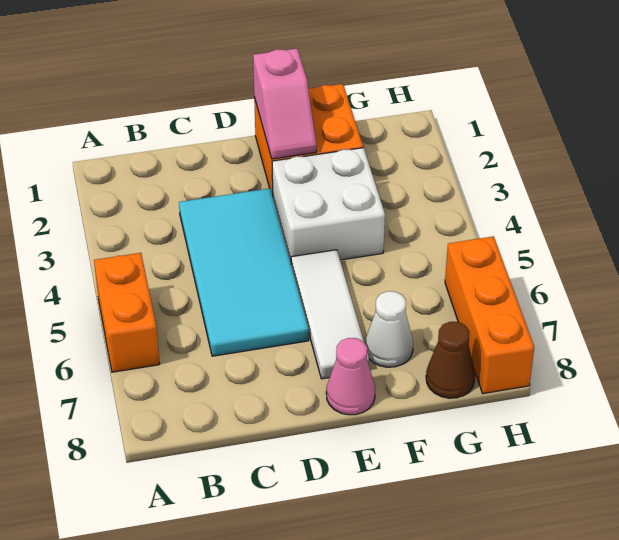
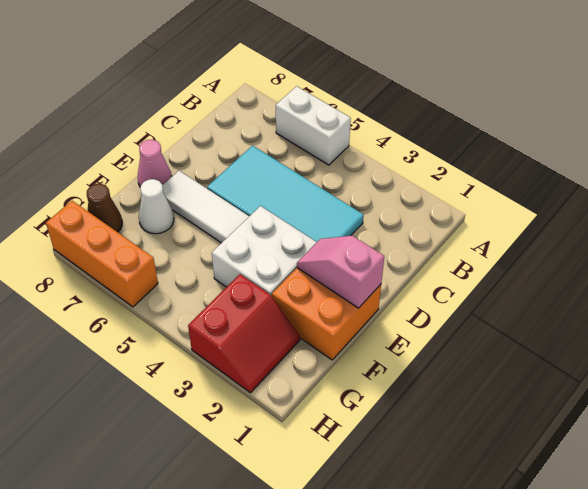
orange brick A5:A6 level 1 -> white brick A5:A6 level 1
none -> red slope G2:H3 level 1 top 3

